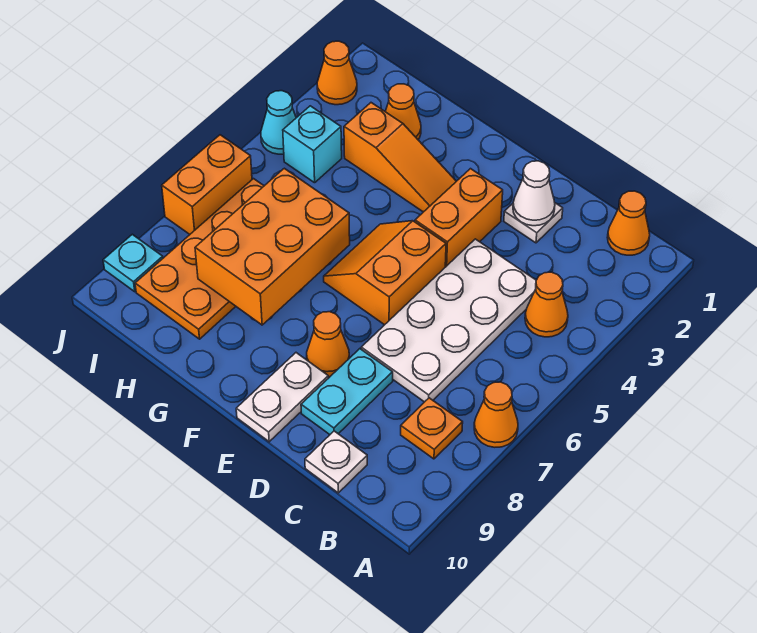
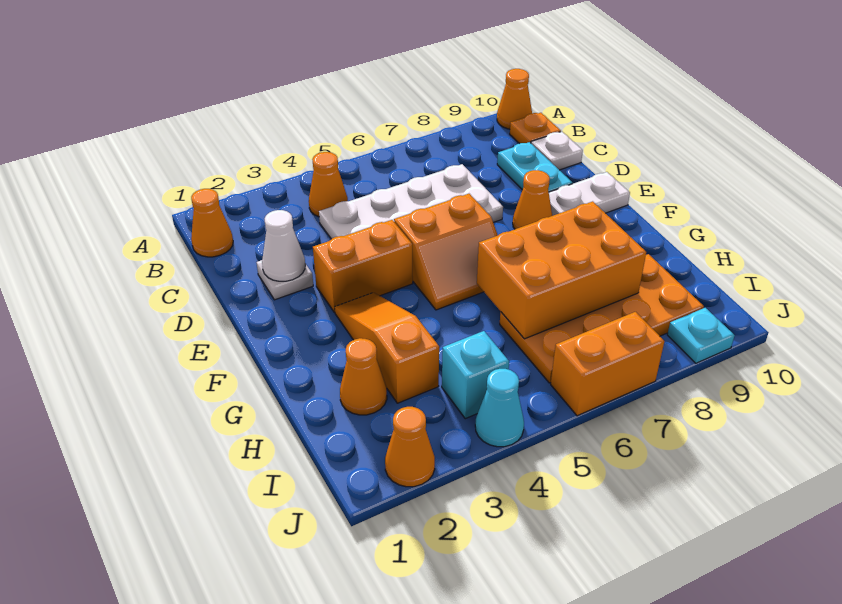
orange cone A7 level 1 -> orange cone A10 level 1
orange plate B8 level 1 -> orange plate B10 level 1
cyan plate D8:D9 level 1 -> cyan plate C9:D9 level 1

